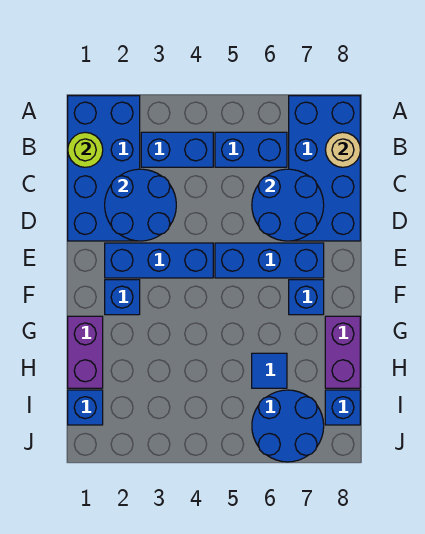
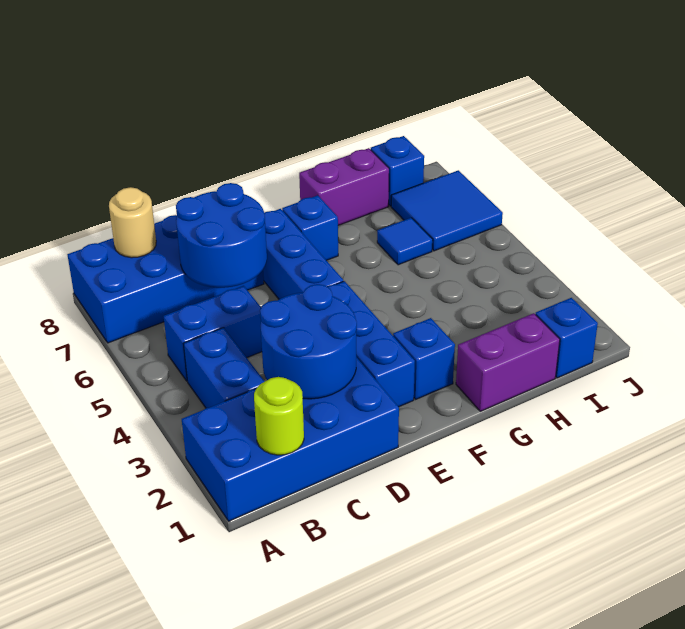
blue brick B5:B6 level 1 -> blue brick B5:C5 level 1
blue round brick I6:J7 level 1 -> blue tile I6:J7 level 1

